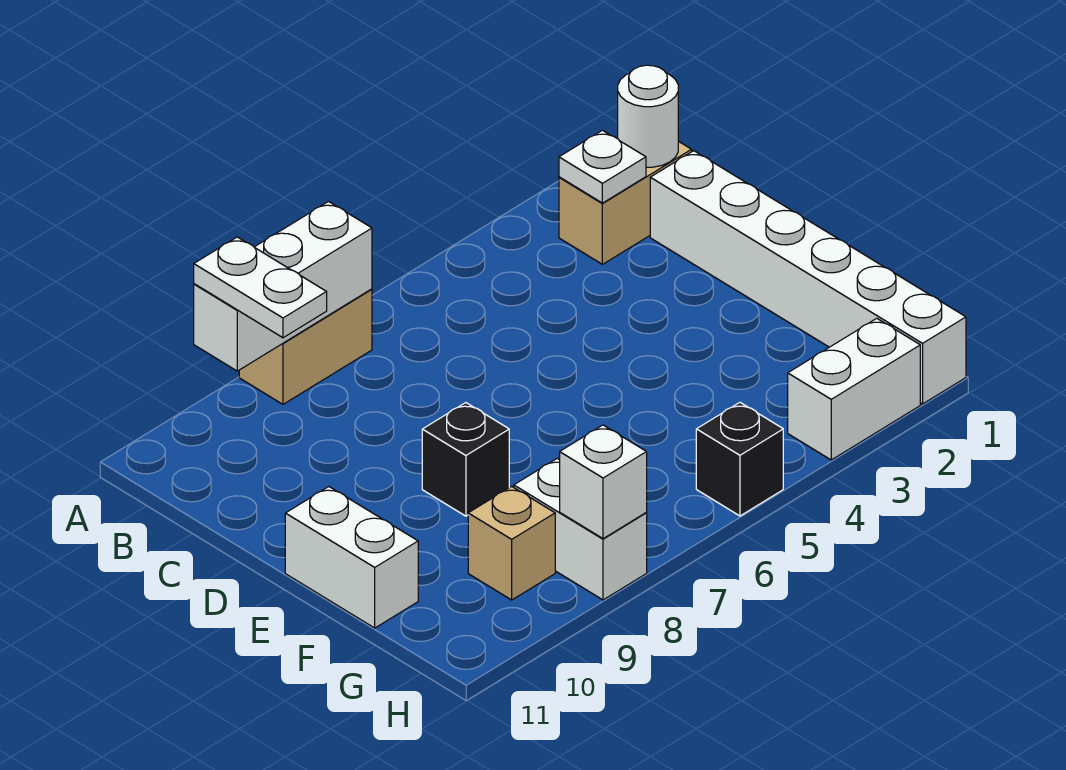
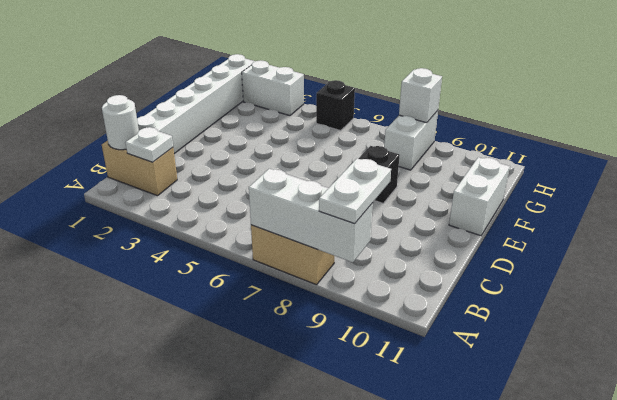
tan brick G9 level 1 -> none

